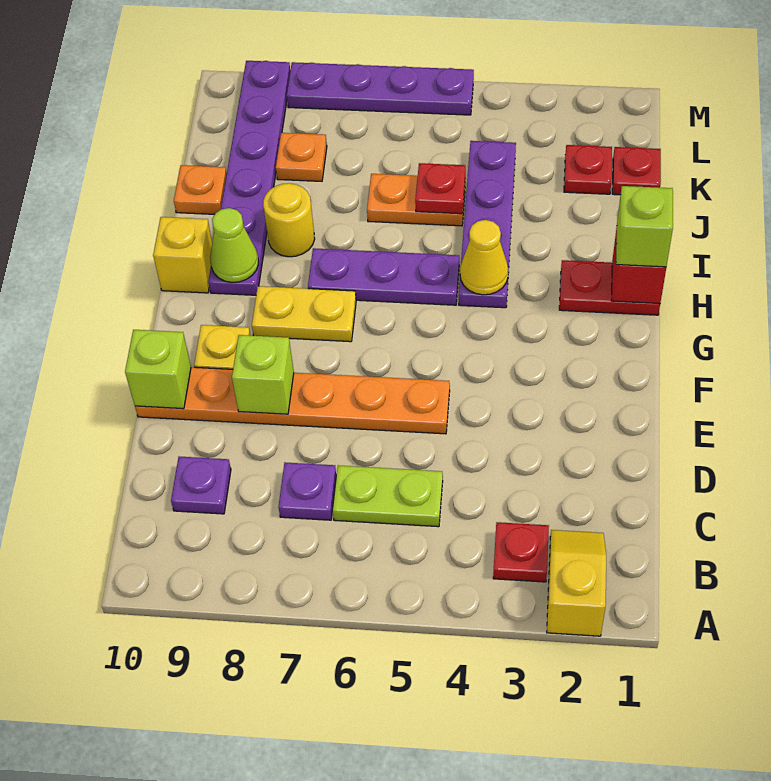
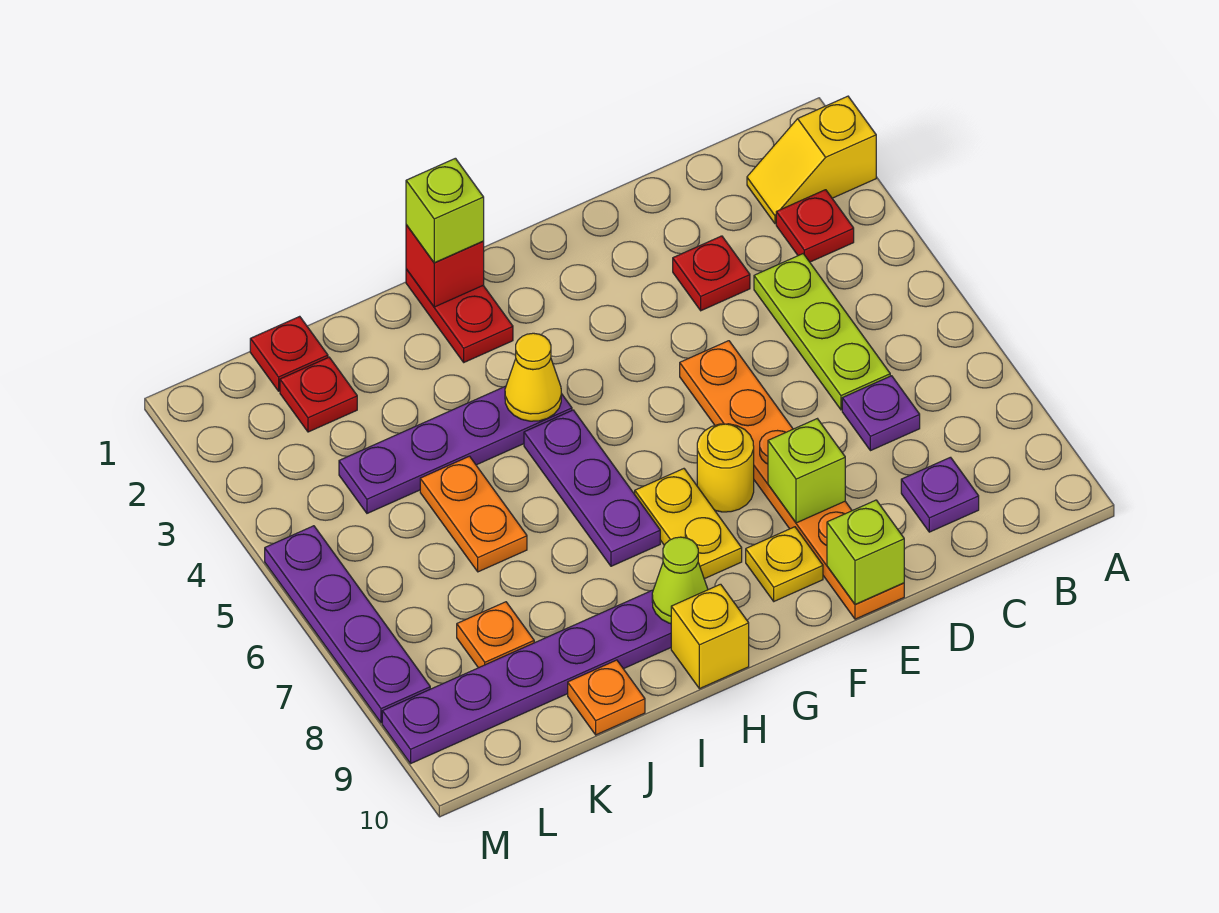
lime plate C5:C6 level 1 -> lime plate C4:C6 level 1
yellow round brick I8 level 1 -> yellow round brick F7 level 1
red plate J5 level 2 -> red plate D3 level 1

